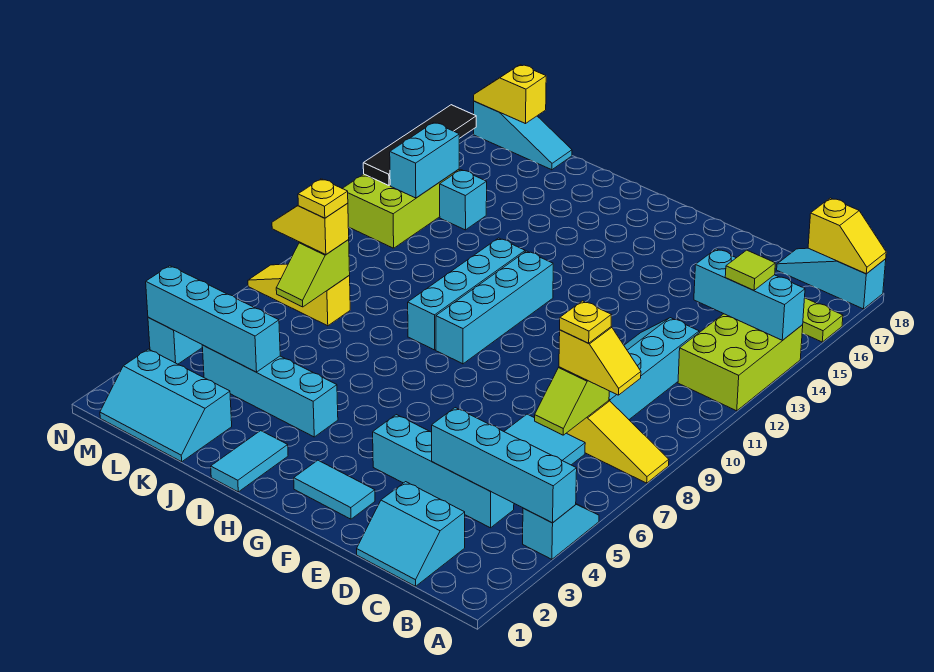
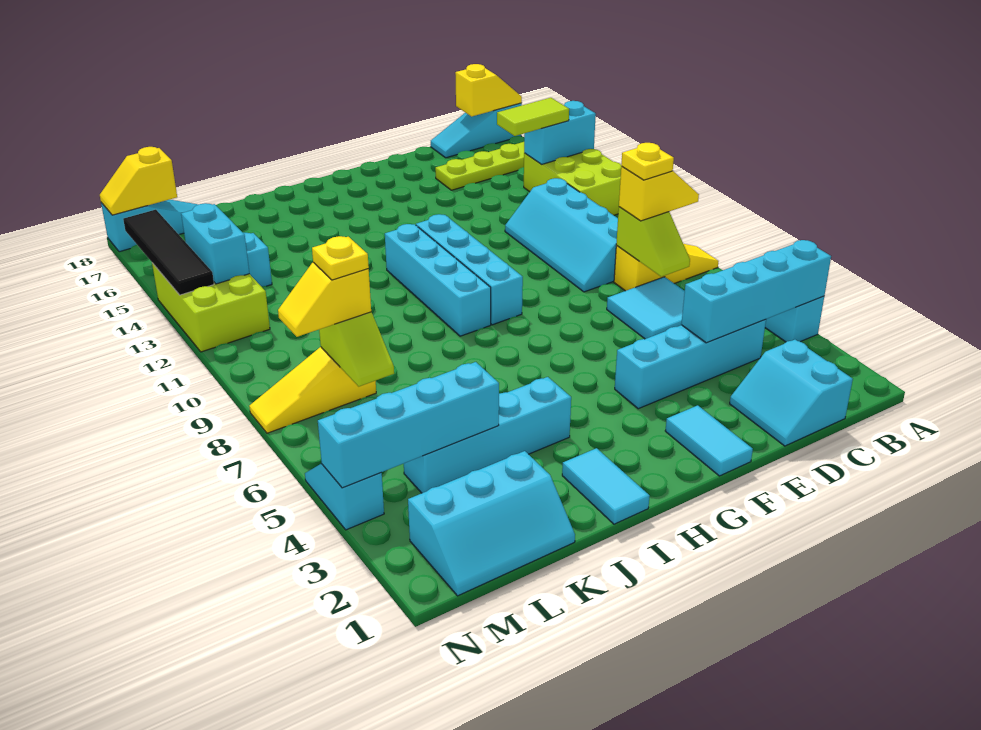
cyan brick A14:C14 level 2 -> cyan brick A14:B14 level 2
lime tile B14 level 3 -> lime tile B14:C14 level 3
cyan slope C1:D2 level 1 top 2 -> cyan slope C1:D2 level 1 top C
cyan tile F2:G2 level 1 -> cyan tile F1:F2 level 1
cyan brick I9:I12 level 1 -> cyan brick G9:G12 level 1

